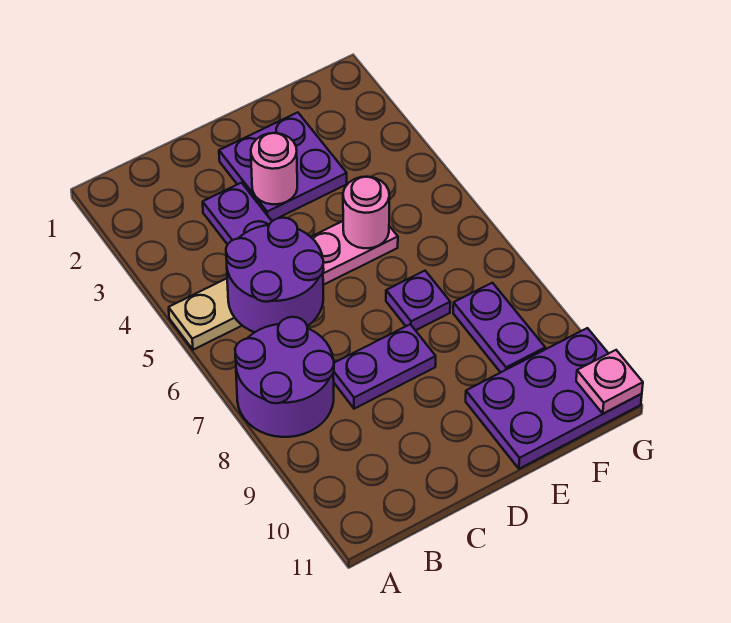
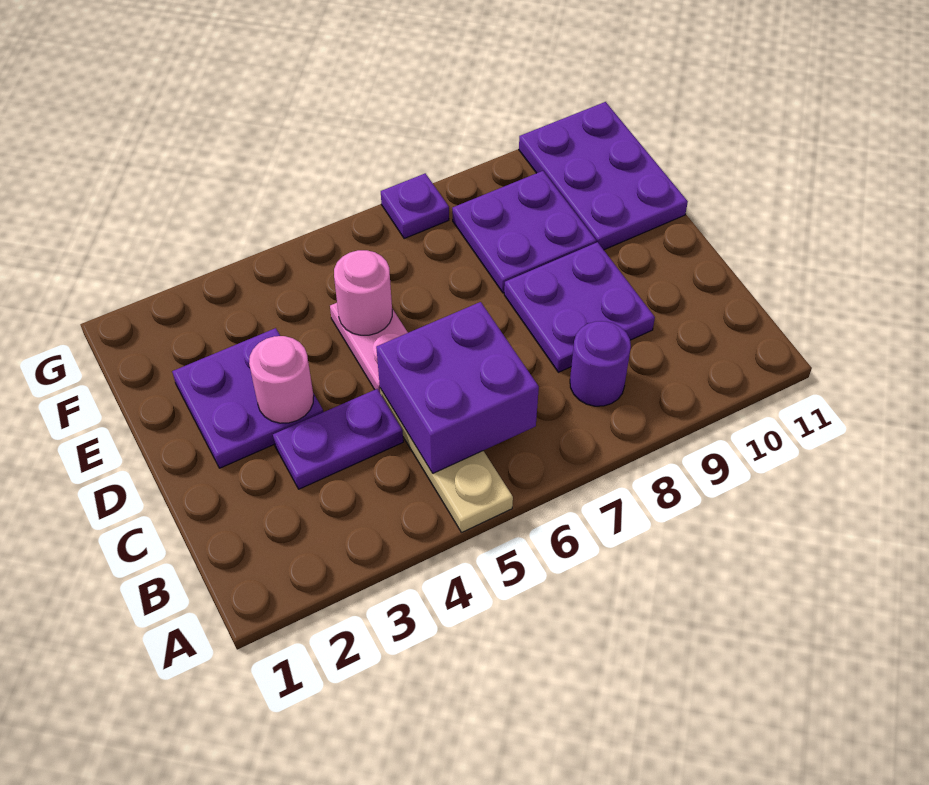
purple round brick A7:B8 level 1 -> purple round brick B8 level 1
purple round brick B5:C6 level 2 -> purple brick B5:C6 level 2
purple plate C8:D8 level 1 -> purple plate C8:D9 level 1
purple plate E7 level 1 -> purple plate G7 level 1
purple plate F8:F9 level 1 -> purple plate E8:F9 level 1
pink plate G11 level 2 -> none

